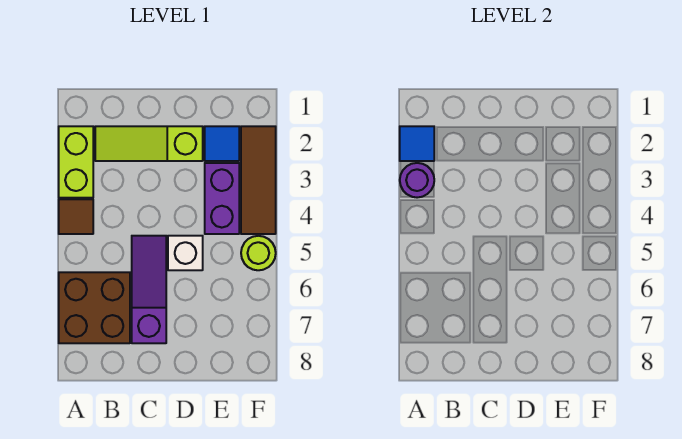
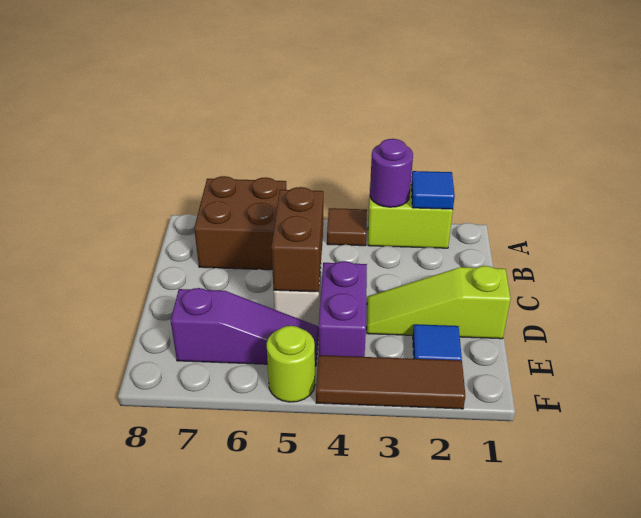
lime slope B2:D2 level 1 top D -> lime slope D1:D3 level 1 top 1
purple slope C5:C7 level 1 top 7 -> purple slope E5:E7 level 1 top 7
none -> brown brick C5:D5 level 2
purple brick E3:E4 level 1 -> purple brick D4:E4 level 1

